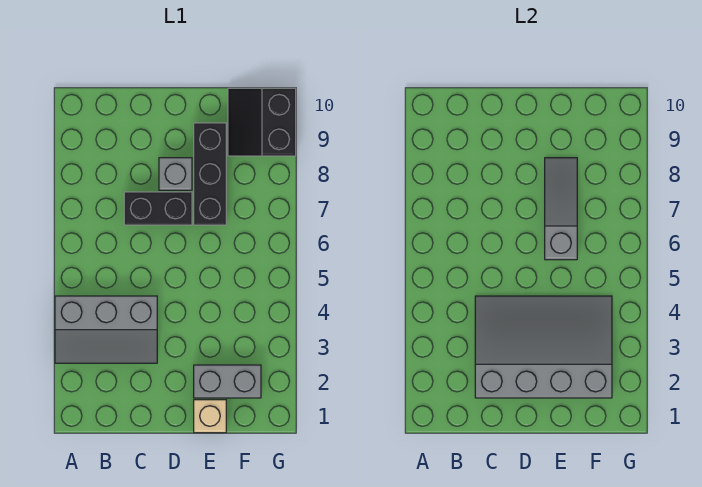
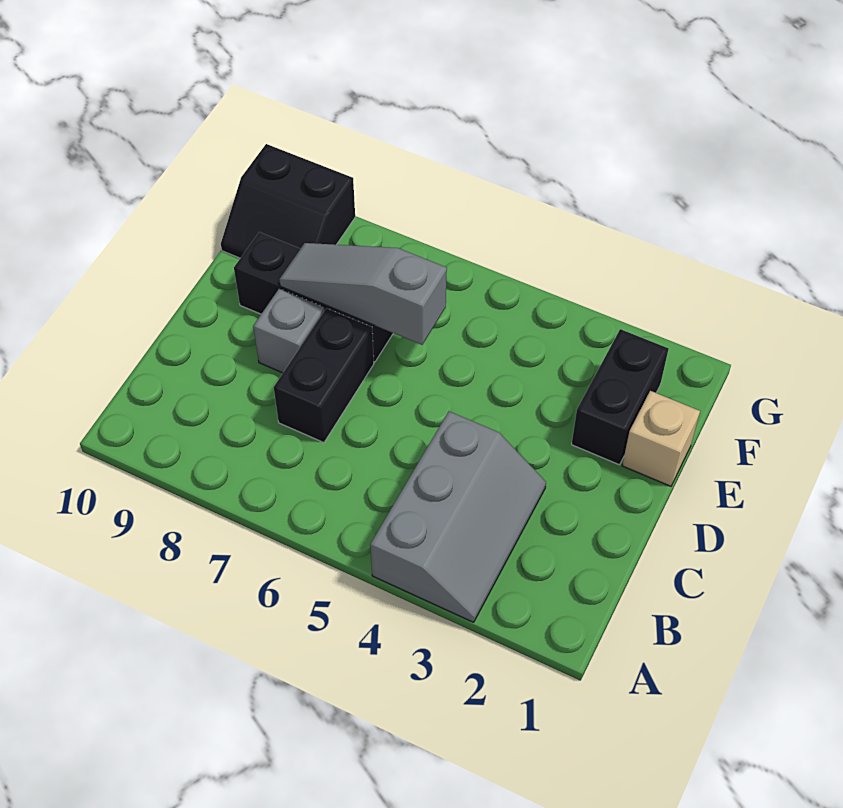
grey slope C2:F4 level 2 top 2 -> none
grey brick E2:F2 level 1 -> black brick E2:F2 level 1

